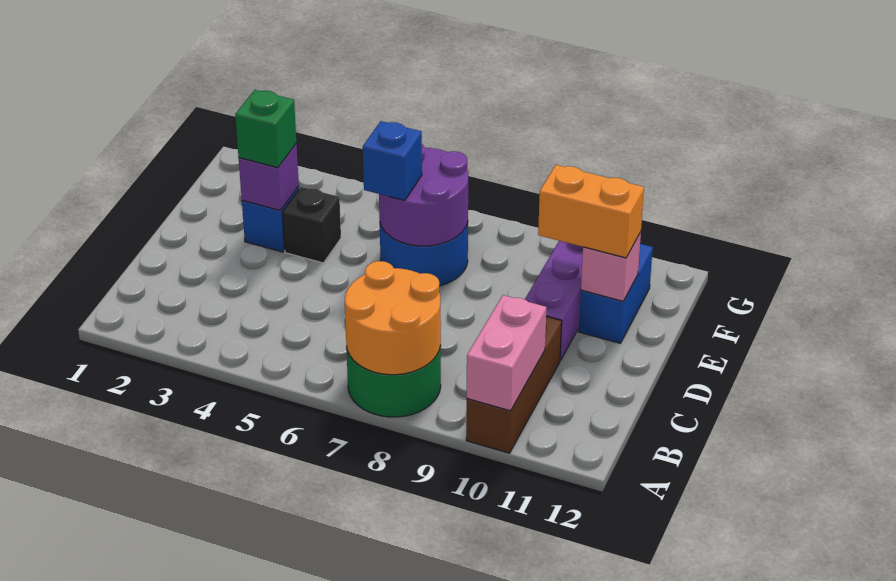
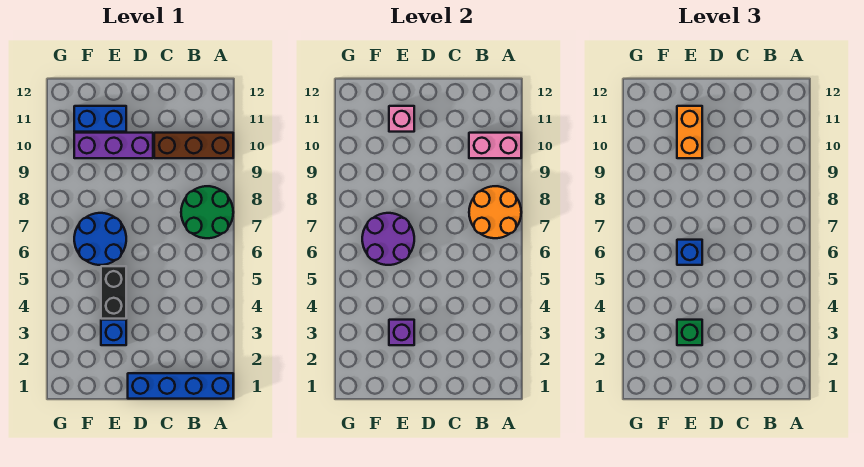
none -> blue brick A1:D1 level 1
black brick E4 level 1 -> black brick E4:E5 level 1

